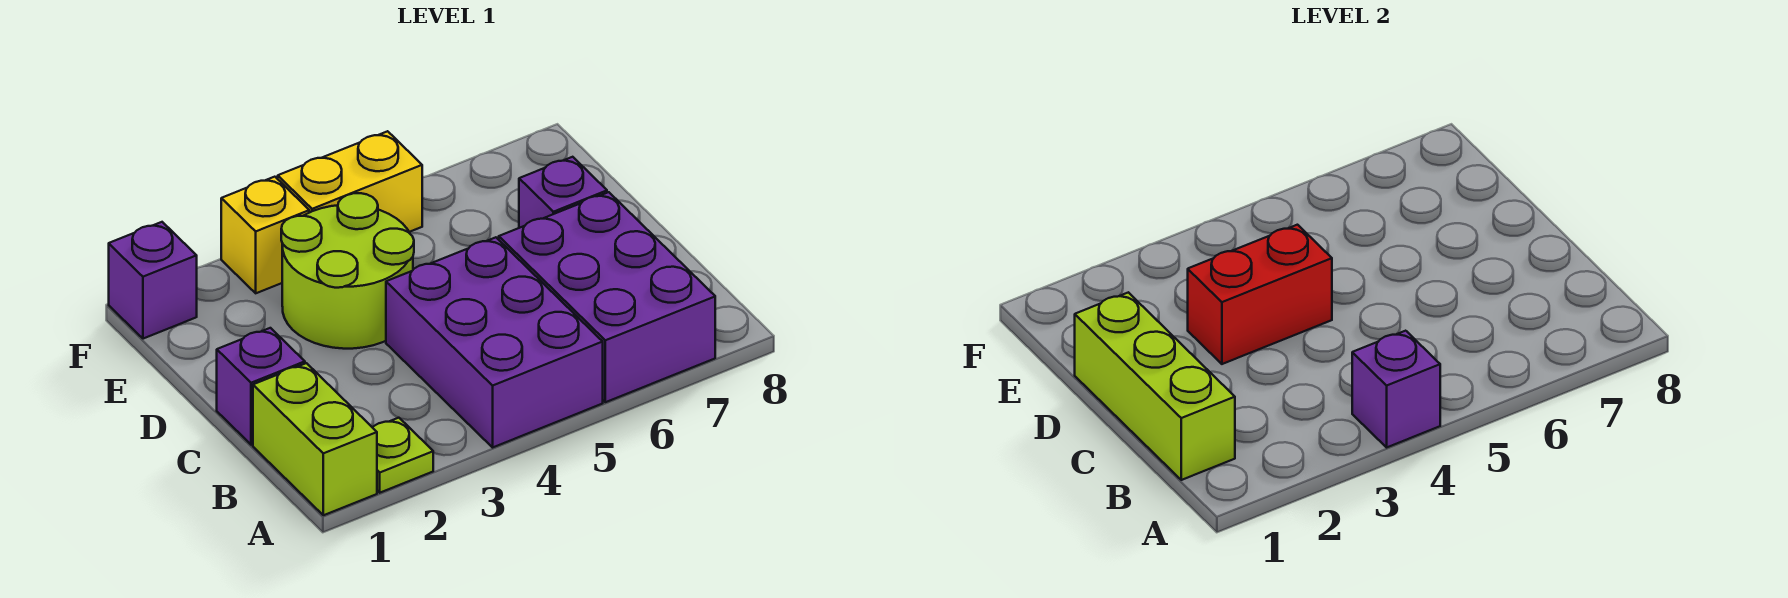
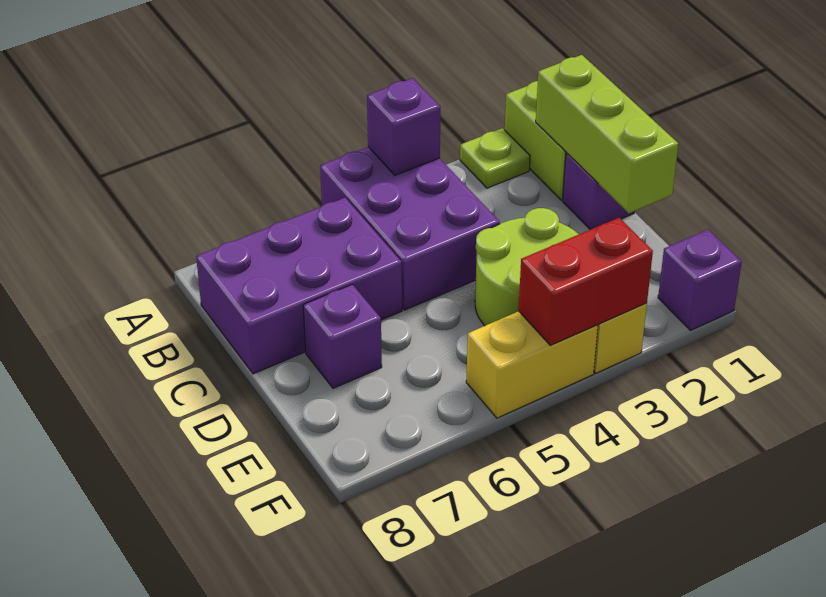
purple brick A6:C7 level 1 -> purple brick B6:C8 level 1
red brick D3:D4 level 2 -> red brick F3:F4 level 2

